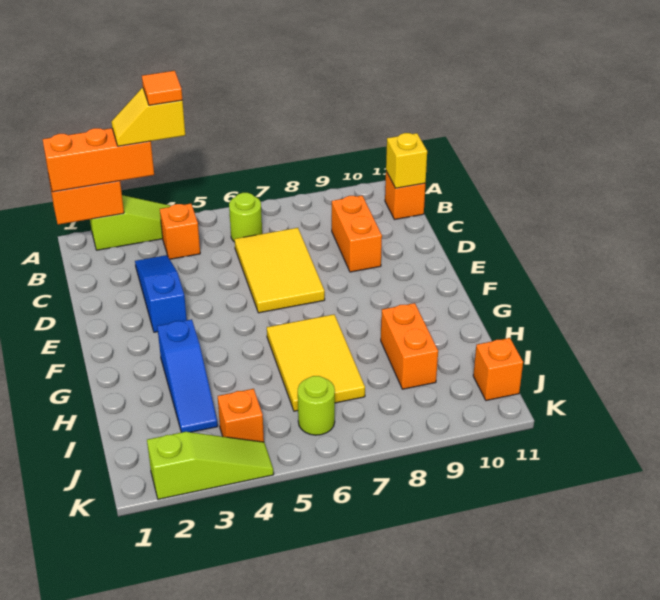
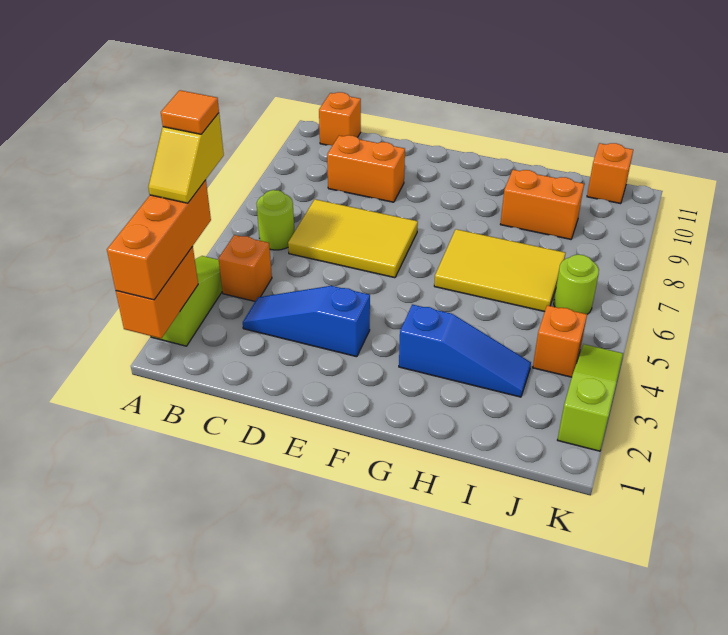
yellow brick B11 level 2 -> none

